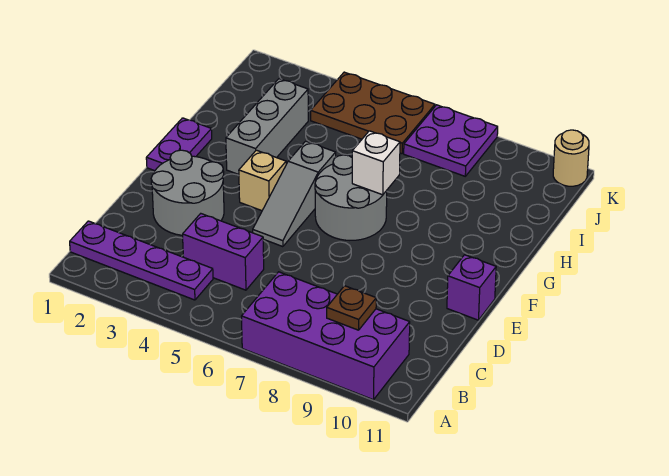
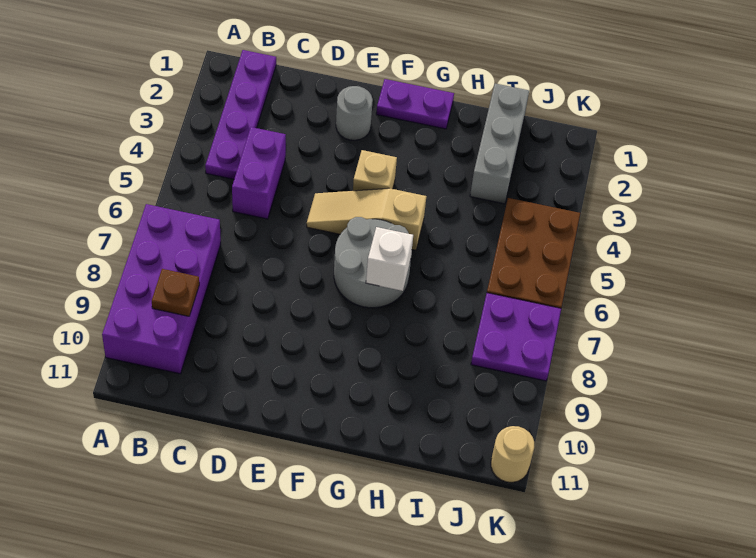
grey round brick D2:E3 level 1 -> grey round brick E2 level 1
grey slope E5:G5 level 1 top G -> tan slope E5:G5 level 1 top G
purple brick E11 level 1 -> none
grey brick G3:I3 level 1 -> grey brick I1:I3 level 1

